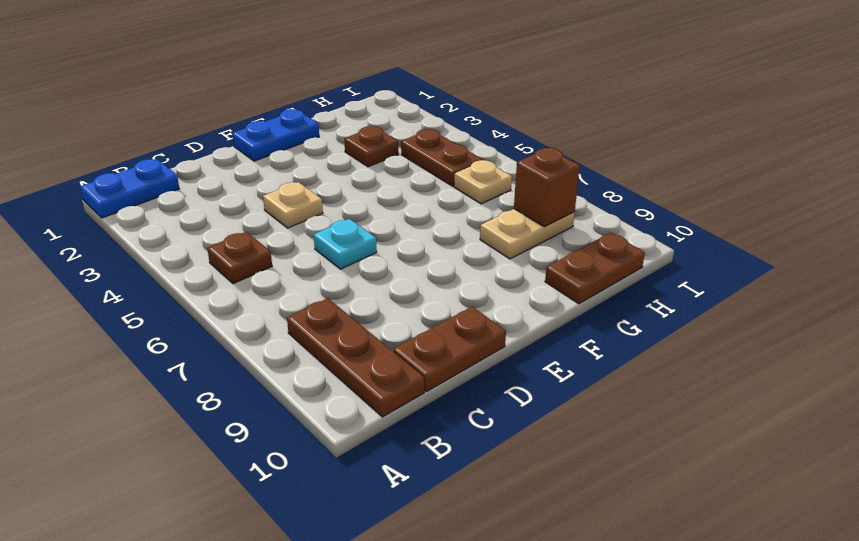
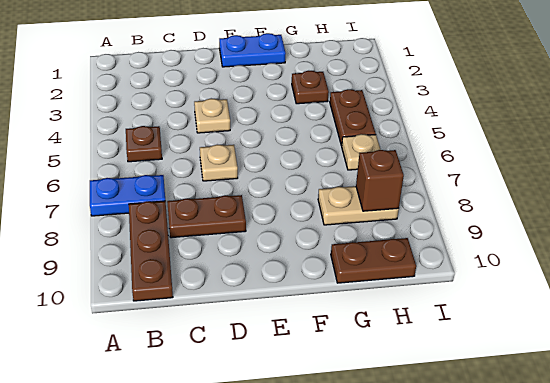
blue plate A1:B1 level 1 -> blue plate A7:B7 level 1
brown plate C10:D10 level 1 -> brown plate C8:D8 level 1
cyan plate D6 level 1 -> tan plate D6 level 1

